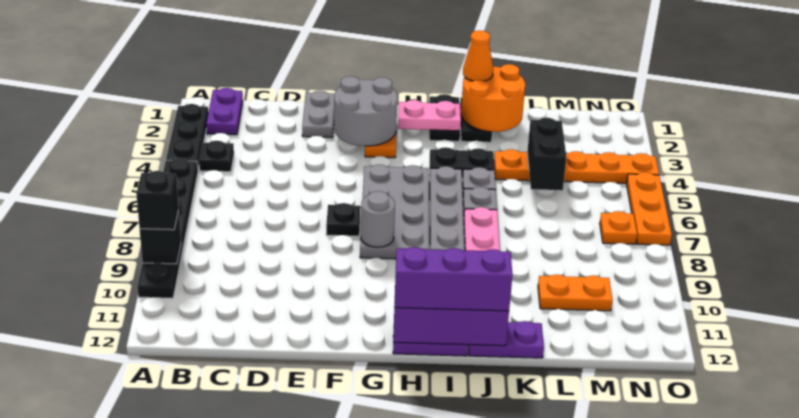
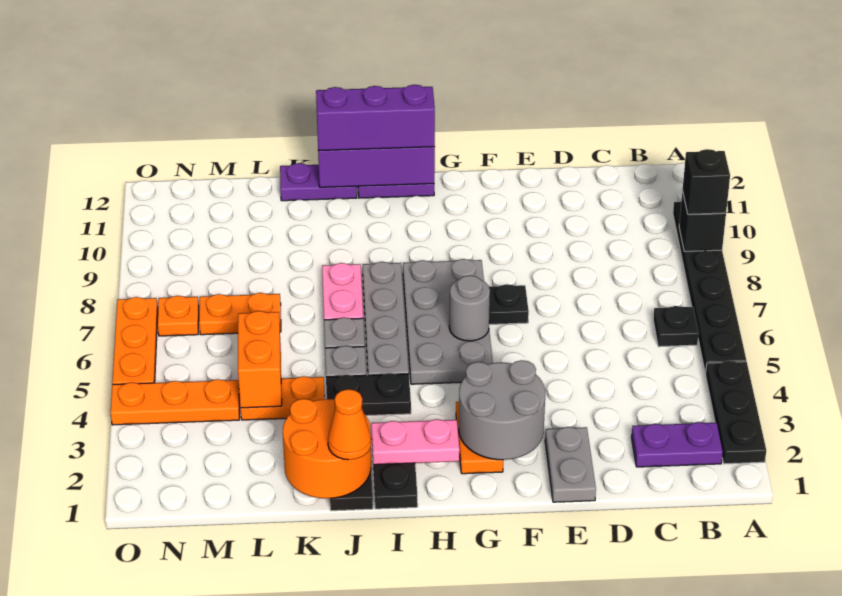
purple plate B1:B2 level 1 -> purple plate B2:C2 level 1
black plate B4 level 1 -> black plate B6 level 1
grey round brick G8 level 2 -> grey round brick G6 level 2
black brick L4:L5 level 2 -> orange brick L4:L5 level 2
orange plate L10:M10 level 1 -> orange plate L7:M7 level 1

